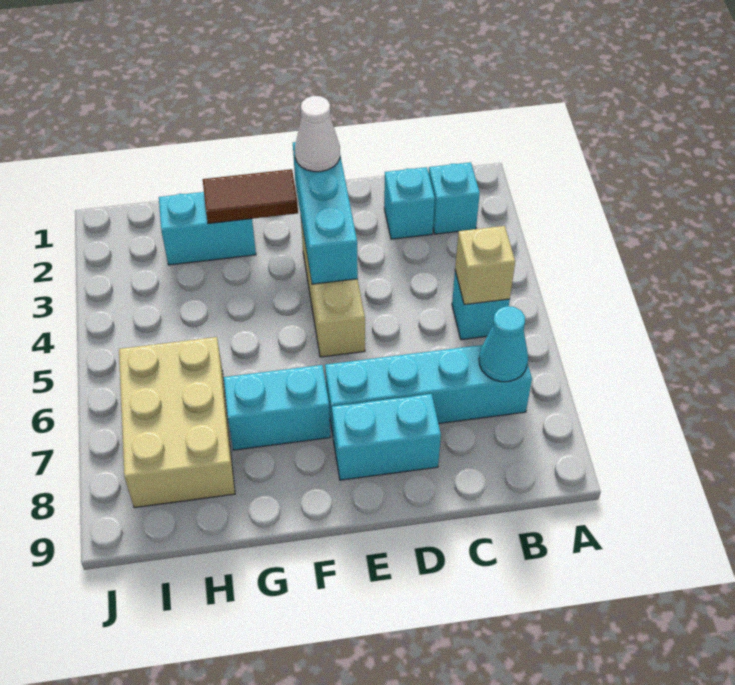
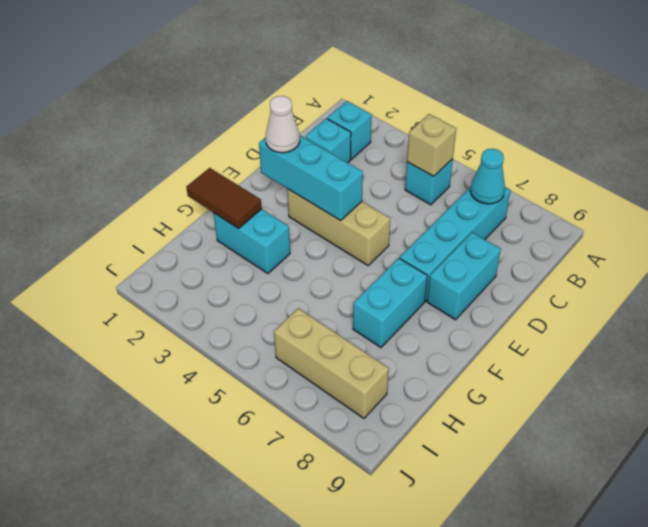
brown tile F2:G2 level 2 -> brown tile G1:G2 level 2
cyan brick G2:H2 level 1 -> cyan brick G2:G3 level 1
tan brick H6:I8 level 1 -> tan brick I6:I8 level 1

